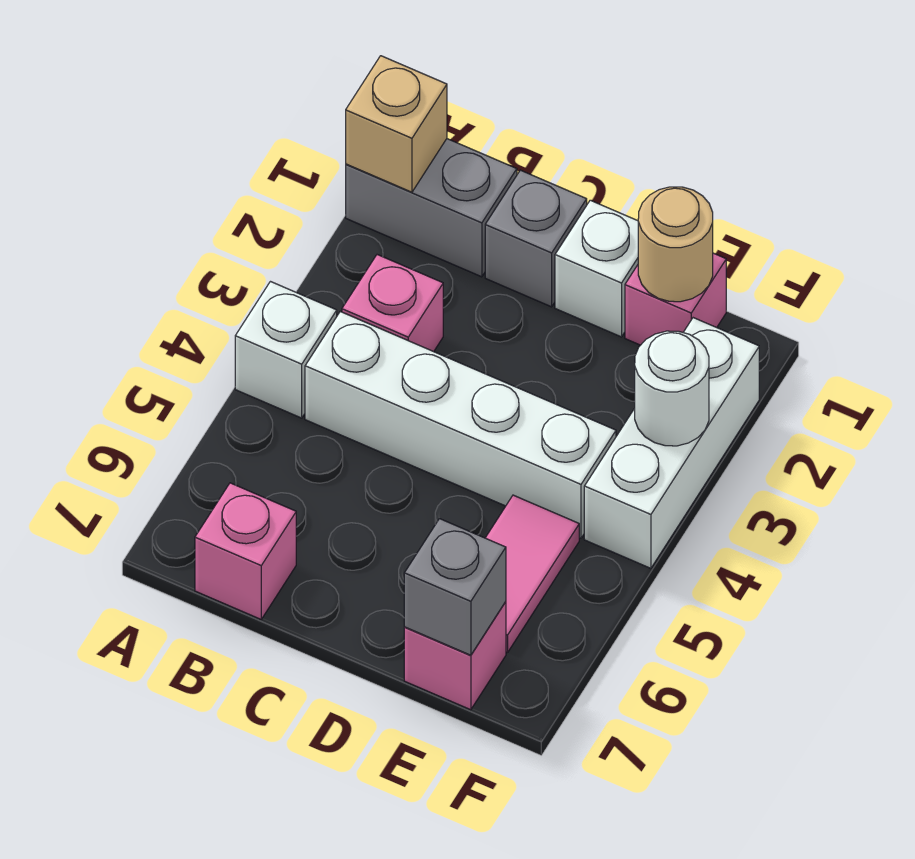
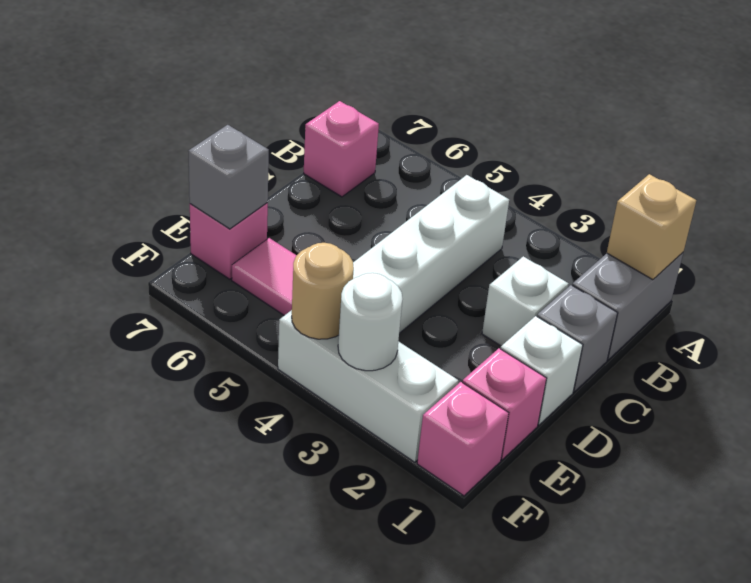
white brick A4 level 1 -> white brick C2 level 1
pink brick B3 level 1 -> pink brick F1 level 1
tan round brick E1 level 2 -> tan round brick F4 level 2

